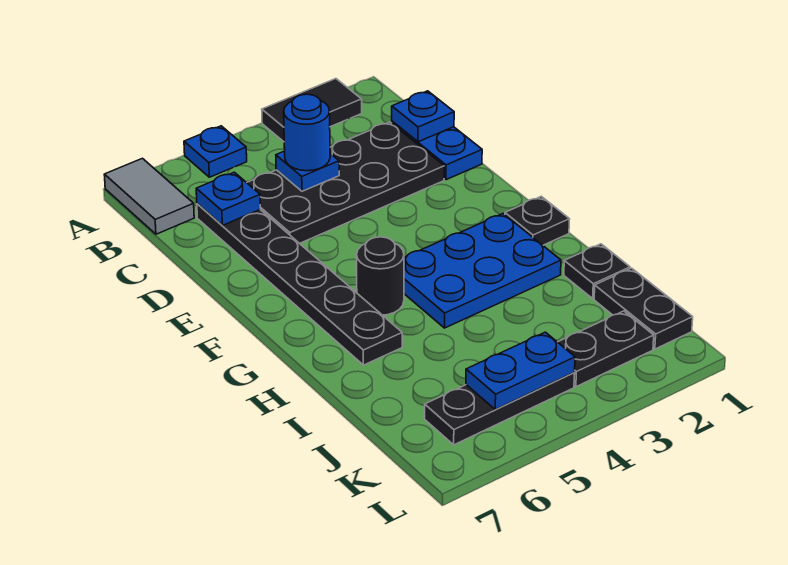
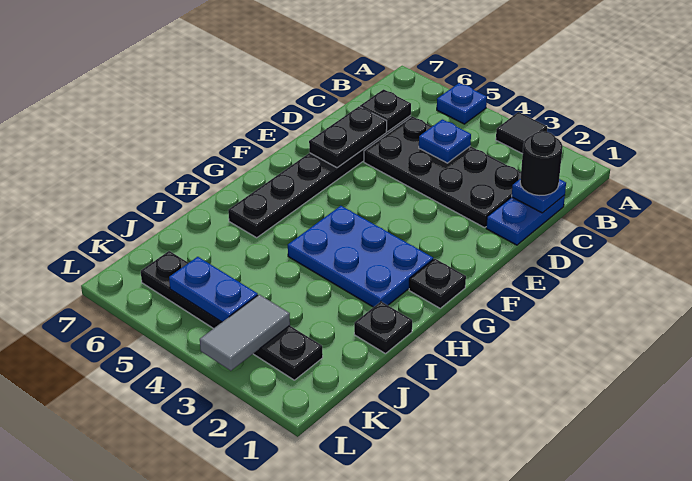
black tile A2:A3 level 1 -> black tile A3 level 1
grey tile A7:B7 level 1 -> grey tile K3:L3 level 2
blue round brick C4 level 3 -> none
blue plate C6 level 2 -> black plate C6 level 2
black round brick G5 level 1 -> black round brick C1 level 3
black plate J1:K1 level 1 -> black plate D6:E6 level 2

